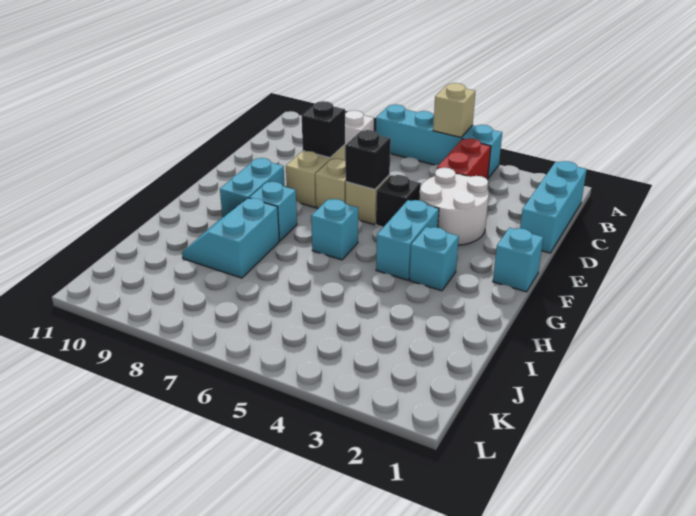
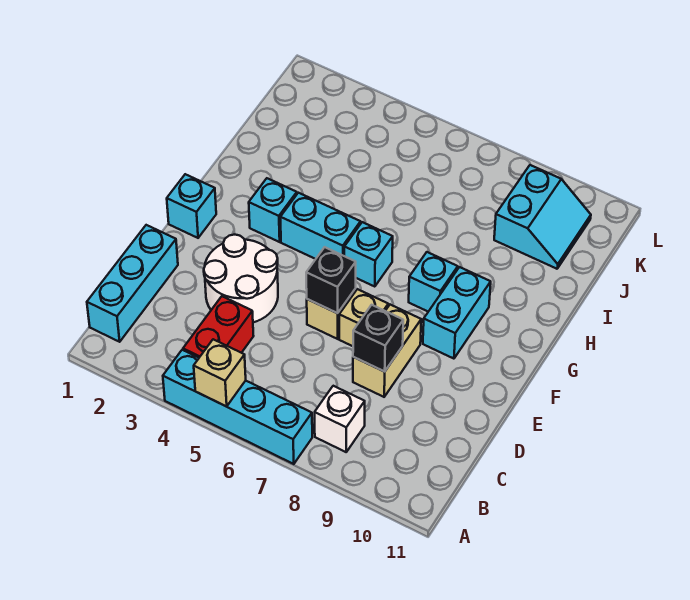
black brick E5 level 1 -> none
cyan brick F4:G4 level 1 -> cyan brick G4:G5 level 1
cyan slope H8:I9 level 1 top 8 -> cyan slope J9:K10 level 1 top 9

